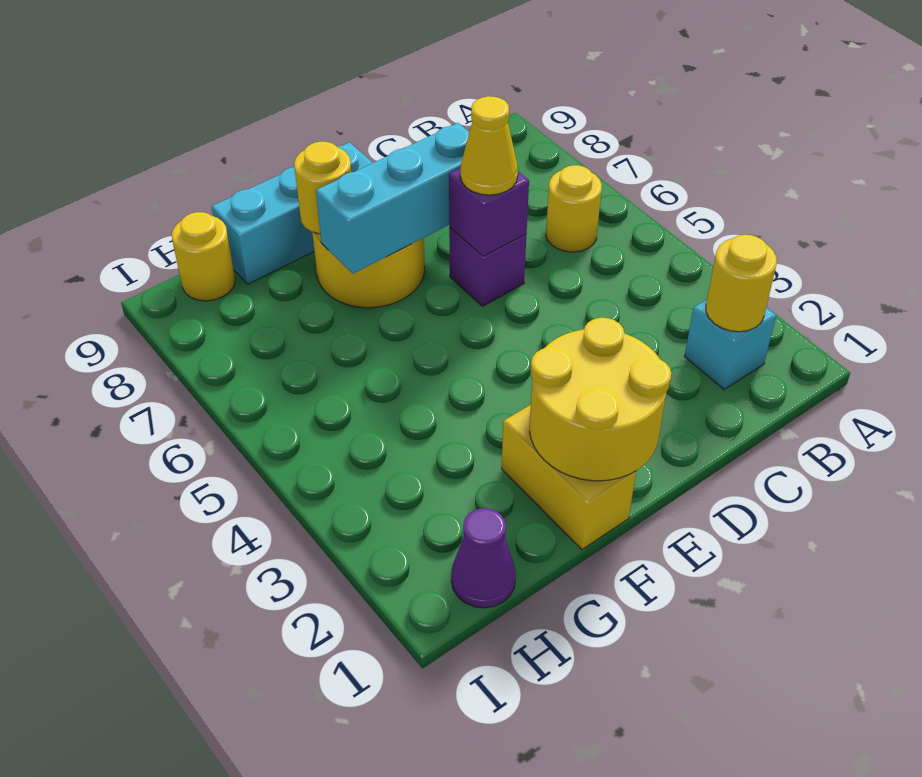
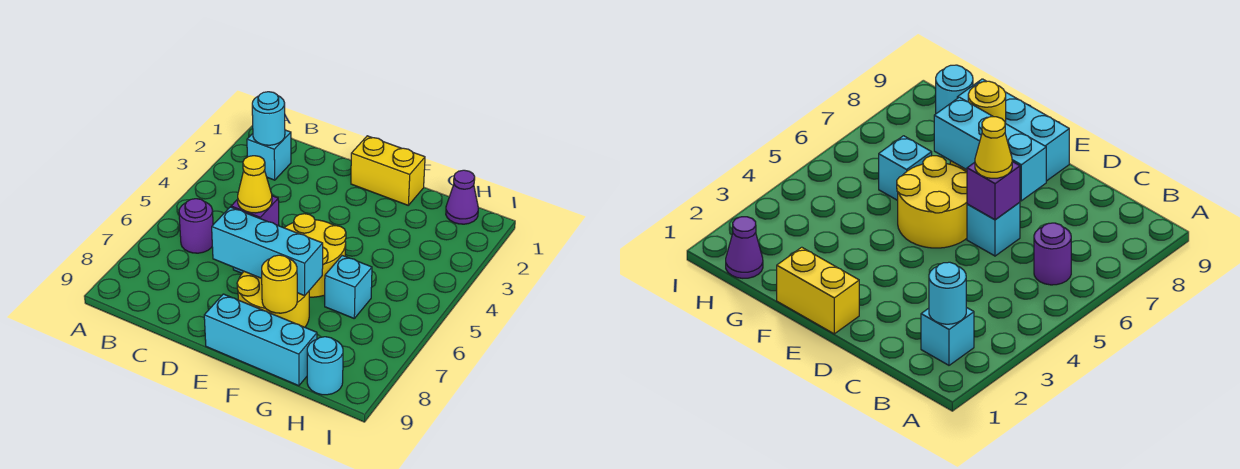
yellow round brick B2 level 2 -> cyan round brick B2 level 2
yellow round brick B6 level 1 -> purple round brick B6 level 1
purple brick D6 level 1 -> cyan brick D6 level 1
yellow round brick E1:F2 level 2 -> yellow round brick E5:F6 level 1
yellow brick F1:F2 level 1 -> yellow brick E1:F1 level 1
none -> cyan brick G6 level 1
yellow round brick H9 level 1 -> cyan round brick H9 level 1

